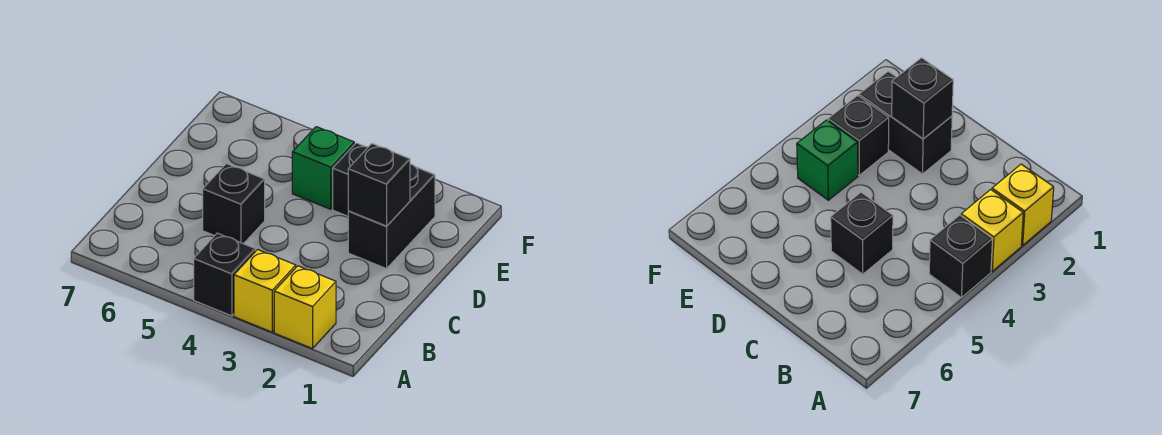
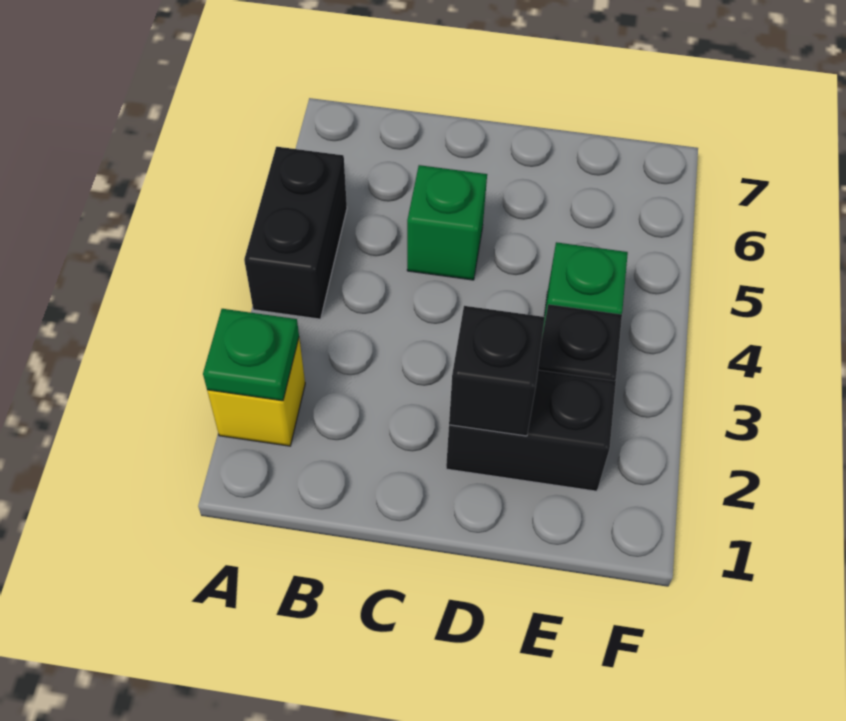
none -> green plate A2 level 2
yellow brick A3 level 1 -> none
black brick A4 level 1 -> black brick A4:A5 level 1
black brick C5 level 1 -> green brick C5 level 1

